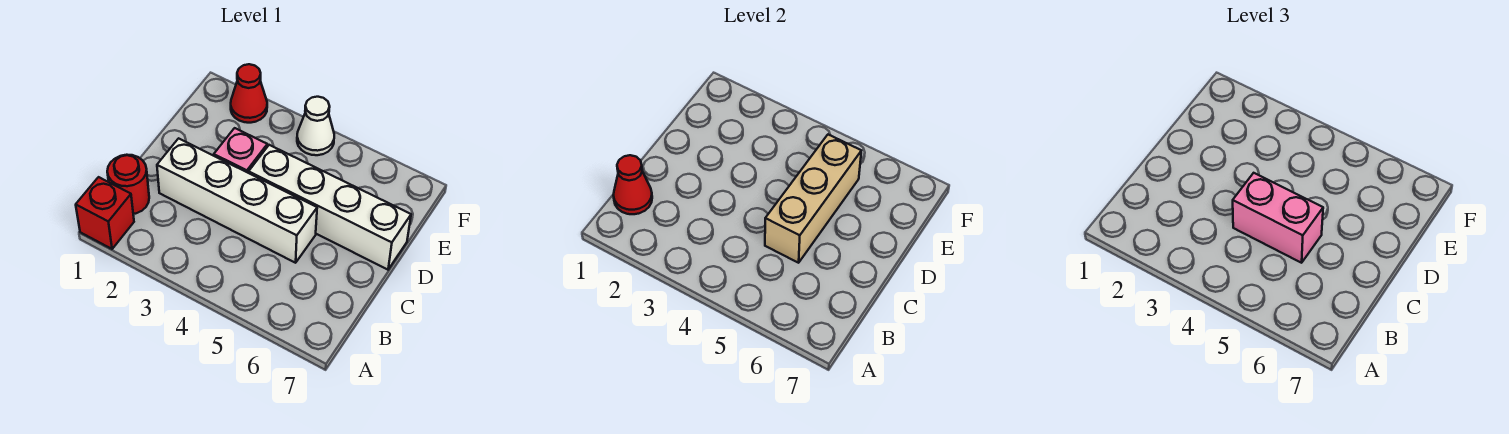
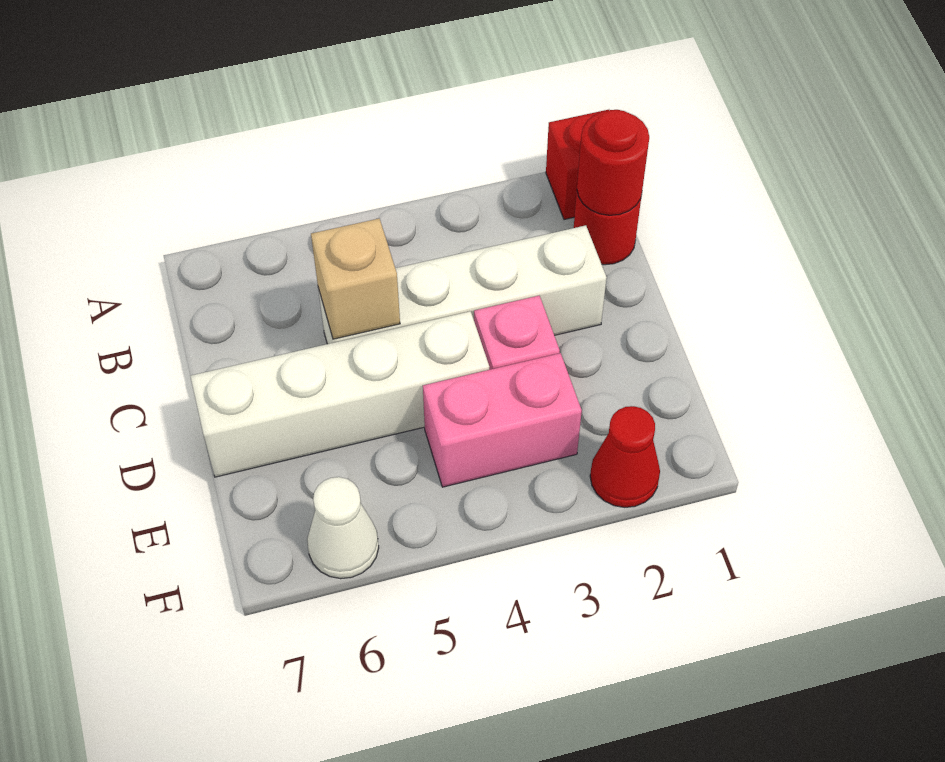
red cone B1 level 2 -> red round brick B1 level 2
pink brick C4:C5 level 3 -> pink brick E3:E4 level 1
tan brick C5:E5 level 2 -> tan brick C5 level 2
white cone F4 level 1 -> white cone F6 level 1

